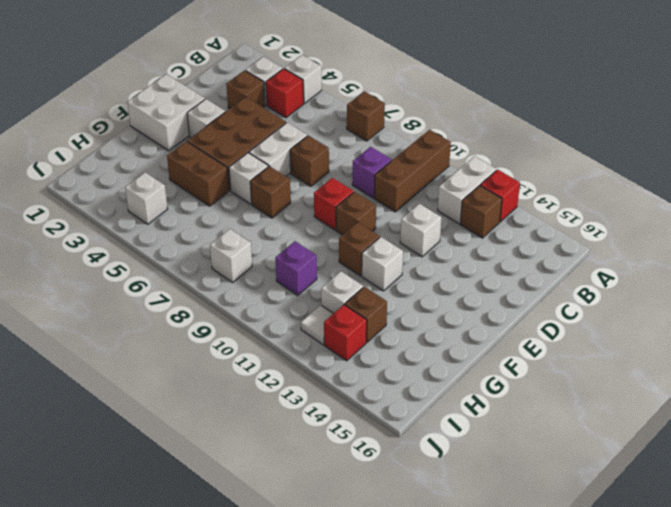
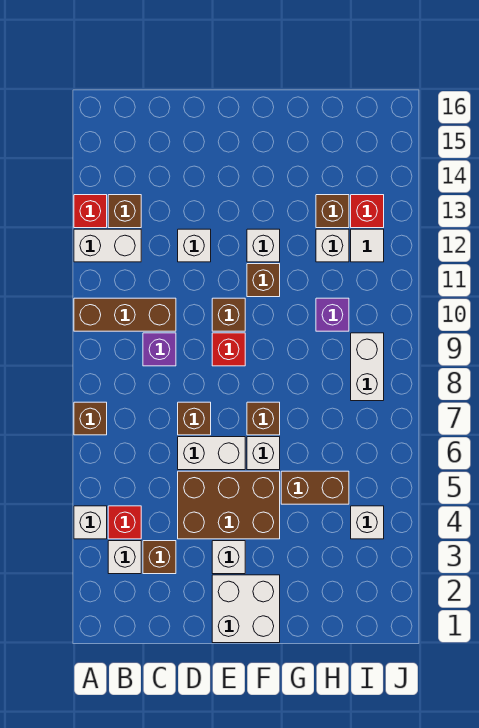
brown brick G4:G5 level 1 -> brown brick G5:H5 level 1
white brick I8 level 1 -> white brick I8:I9 level 1

